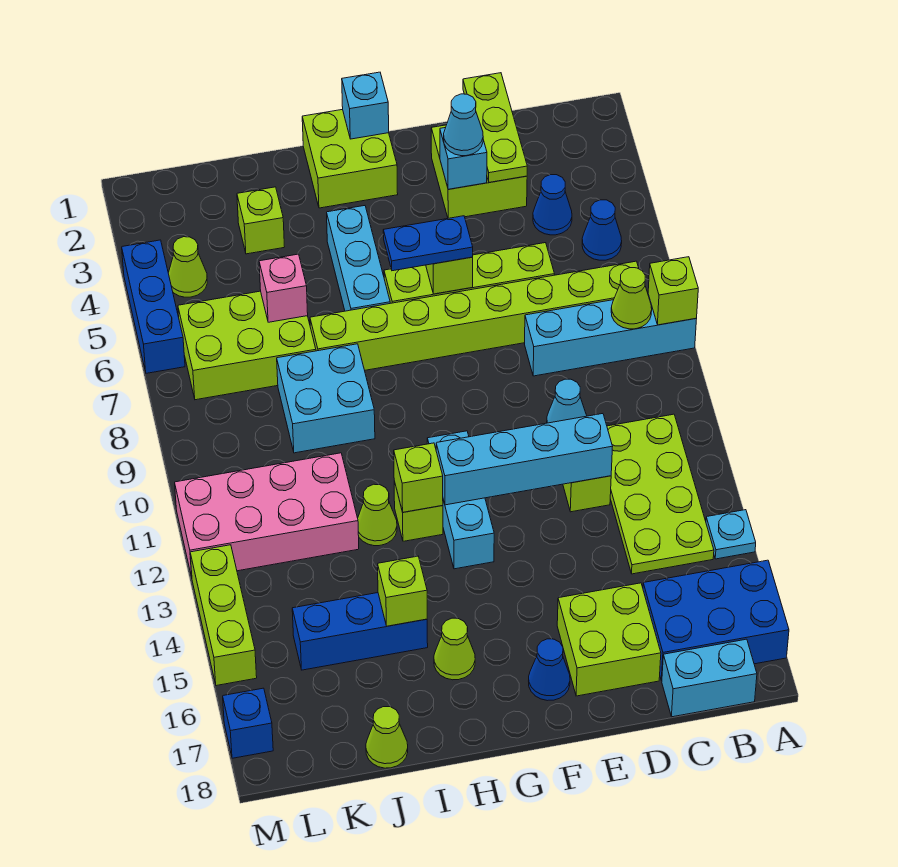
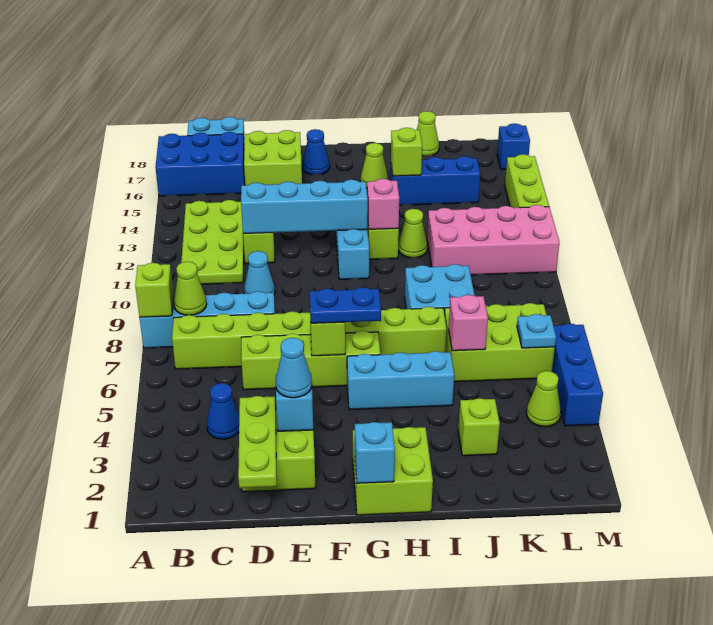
cyan plate A14 level 1 -> cyan plate L6 level 2
blue cone B5 level 1 -> none
cyan brick H4:H6 level 1 -> cyan brick G5:I5 level 1
lime brick H12 level 2 -> pink brick H12 level 2

